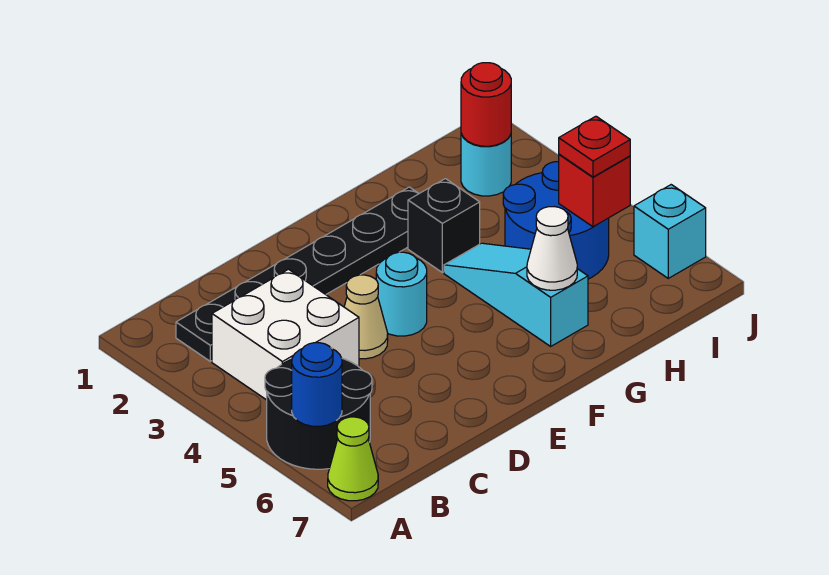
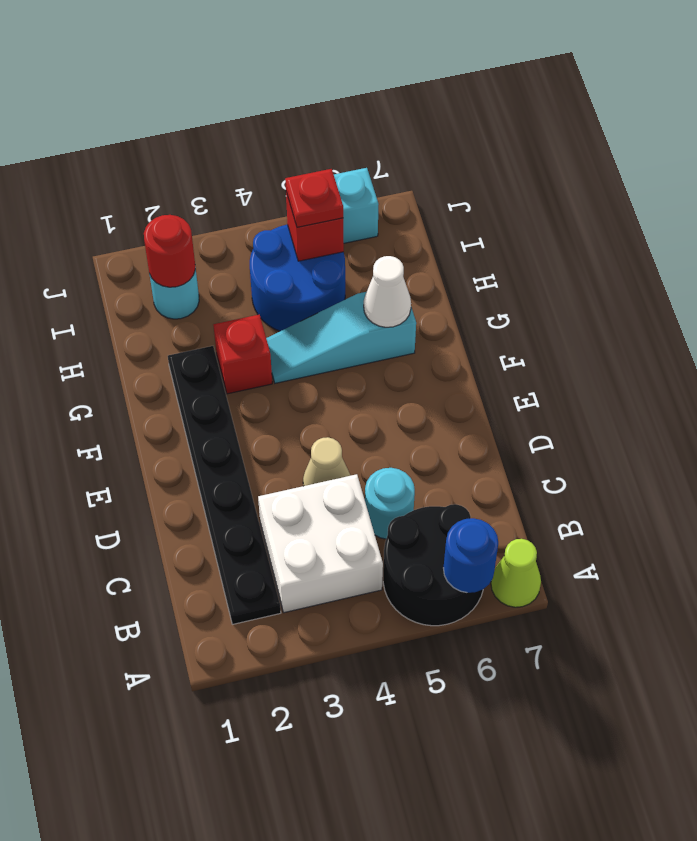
cyan round brick E4 level 1 -> cyan round brick C5 level 1
black brick G3 level 1 -> red brick G3 level 1

